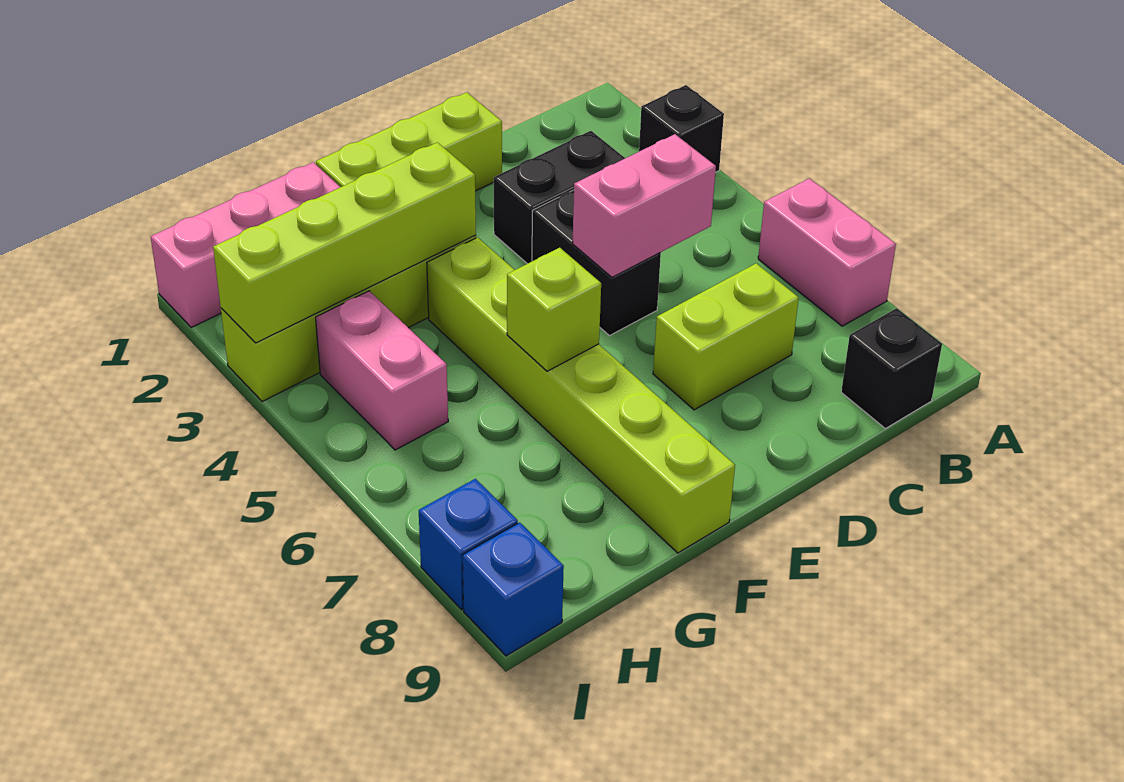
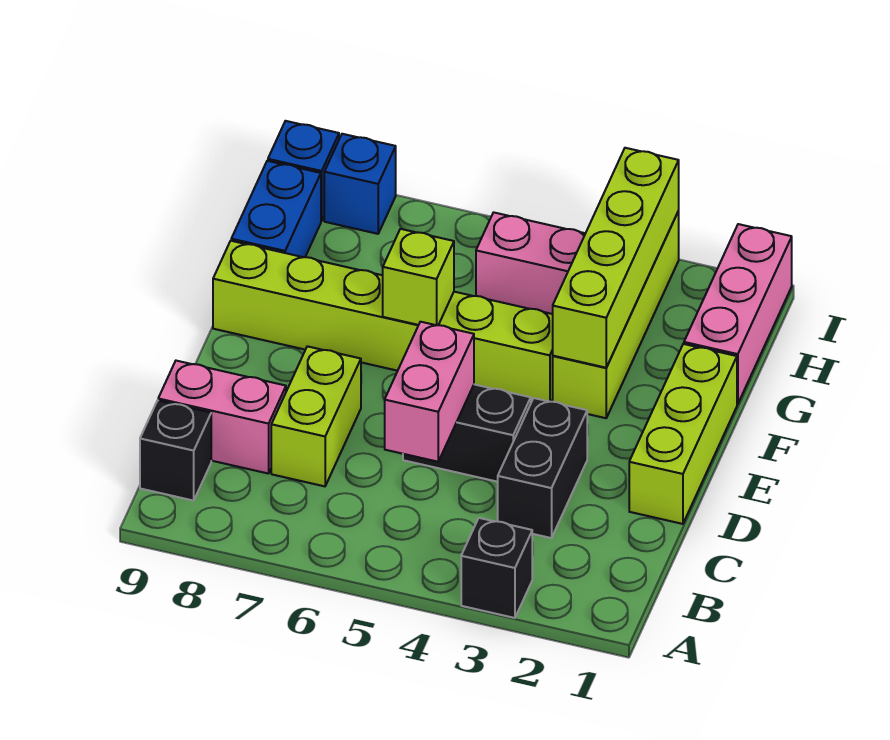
pink brick A6:A7 level 1 -> pink brick C8:C9 level 1
none -> blue brick G9:H9 level 1

